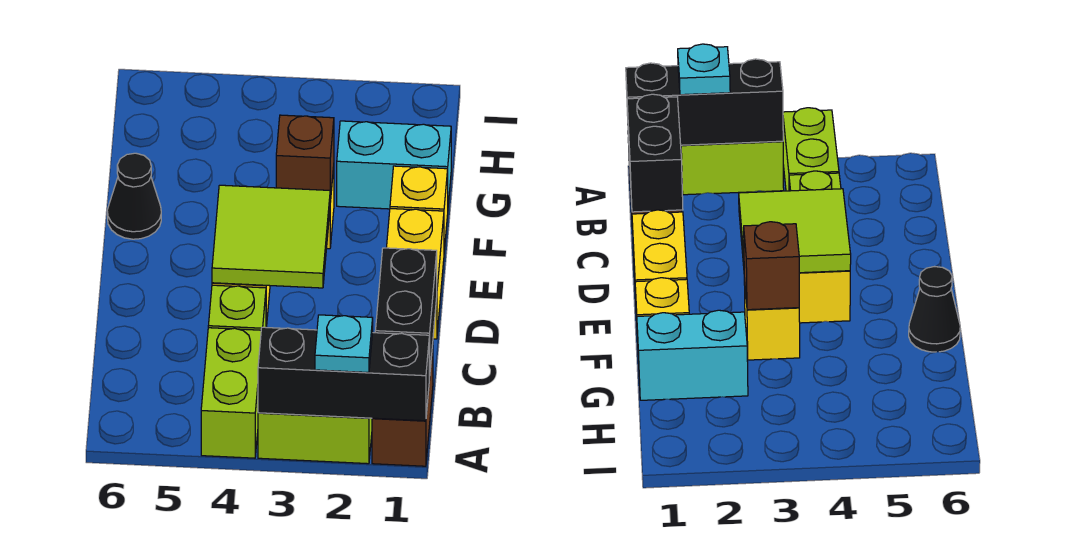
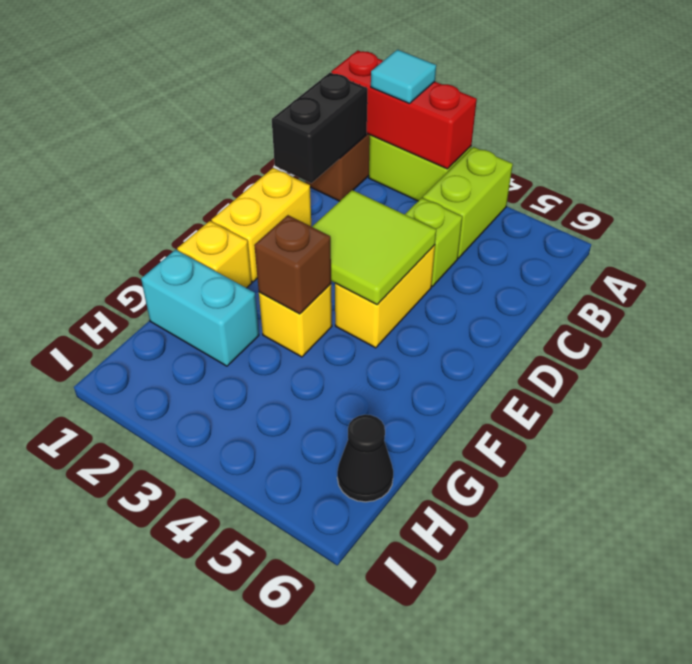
black brick A1:A3 level 2 -> red brick A1:A3 level 2
cyan plate A2 level 3 -> cyan tile A2 level 3
black cone F6 level 1 -> black cone H6 level 1

